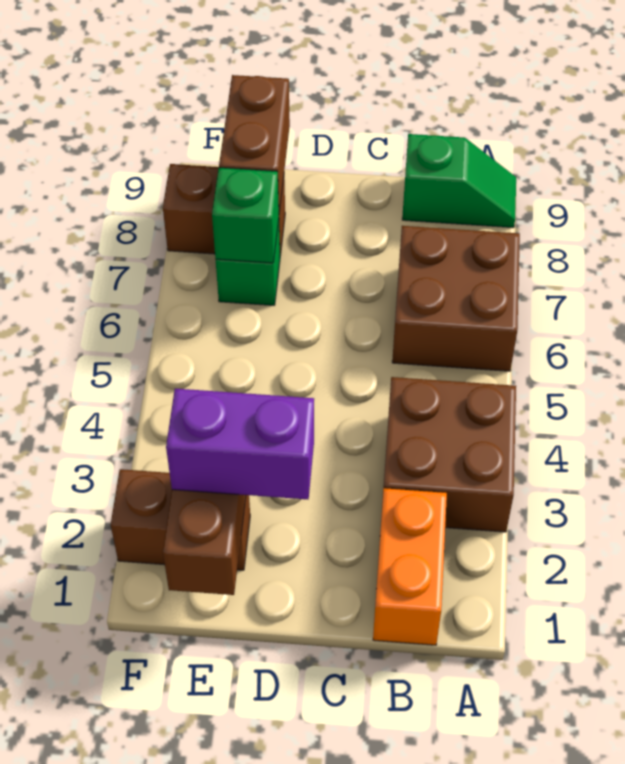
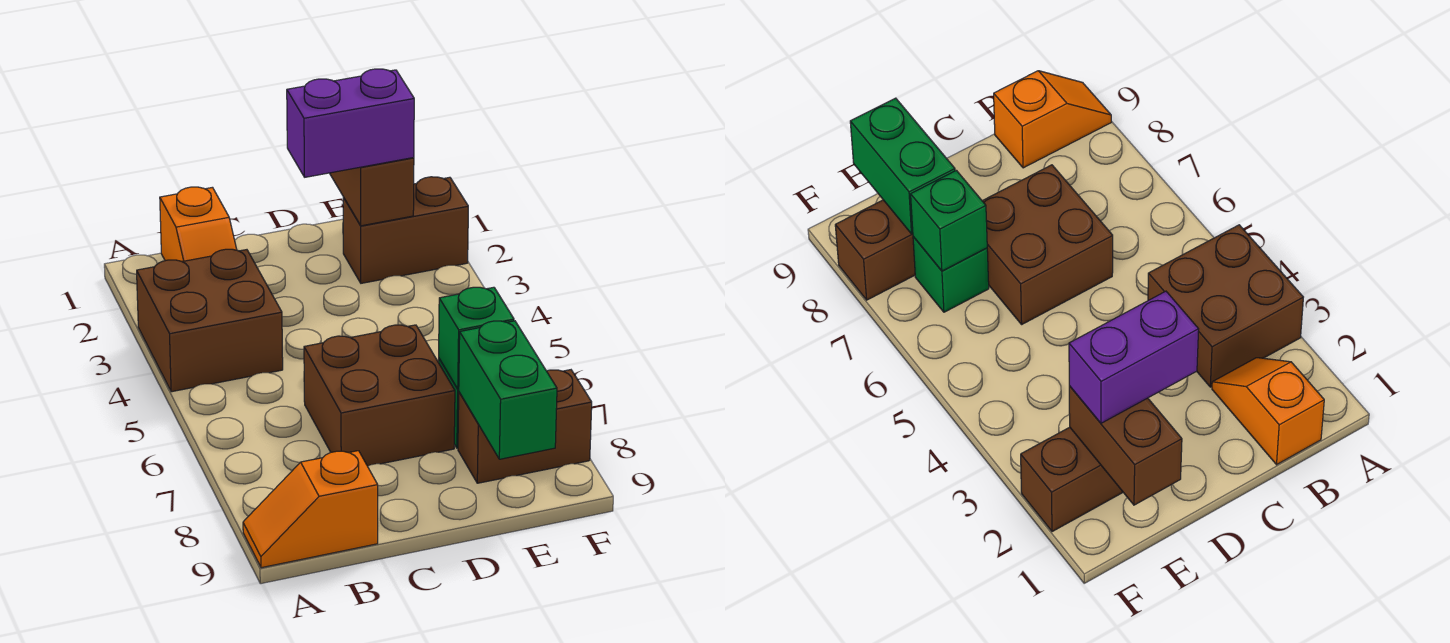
brown brick A6:B7 level 1 -> brown brick C6:D7 level 1
green slope A9:B9 level 1 top B -> orange slope A9:B9 level 1 top B
orange brick B1:B2 level 1 -> orange slope B1:B2 level 1 top 1
brown brick E8:E9 level 2 -> green brick E8:E9 level 2

